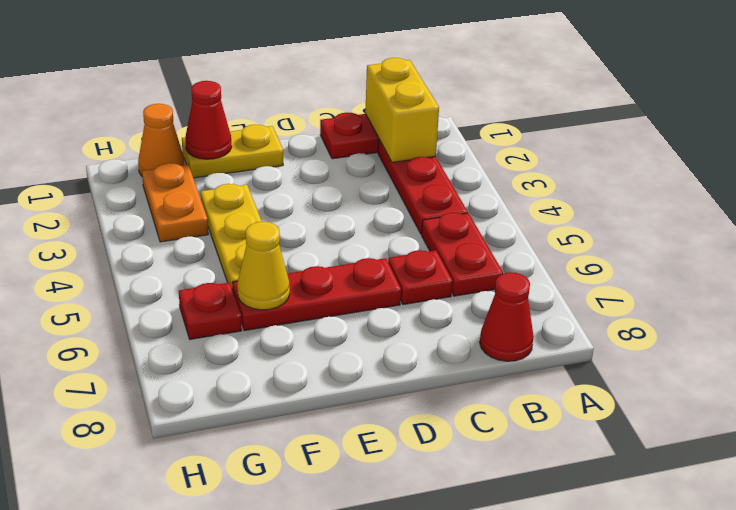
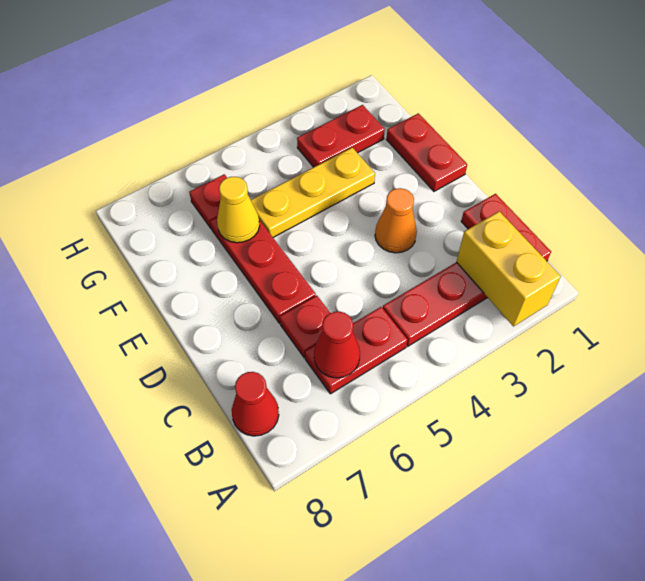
yellow brick B1:B2 level 2 -> yellow brick A2:B2 level 2
yellow plate E1:F1 level 1 -> red plate E1:F1 level 1
red cone F1 level 2 -> red cone B6 level 2
orange cone G1 level 1 -> orange cone D3 level 1
orange plate G2:G3 level 1 -> red plate G2:G3 level 1

